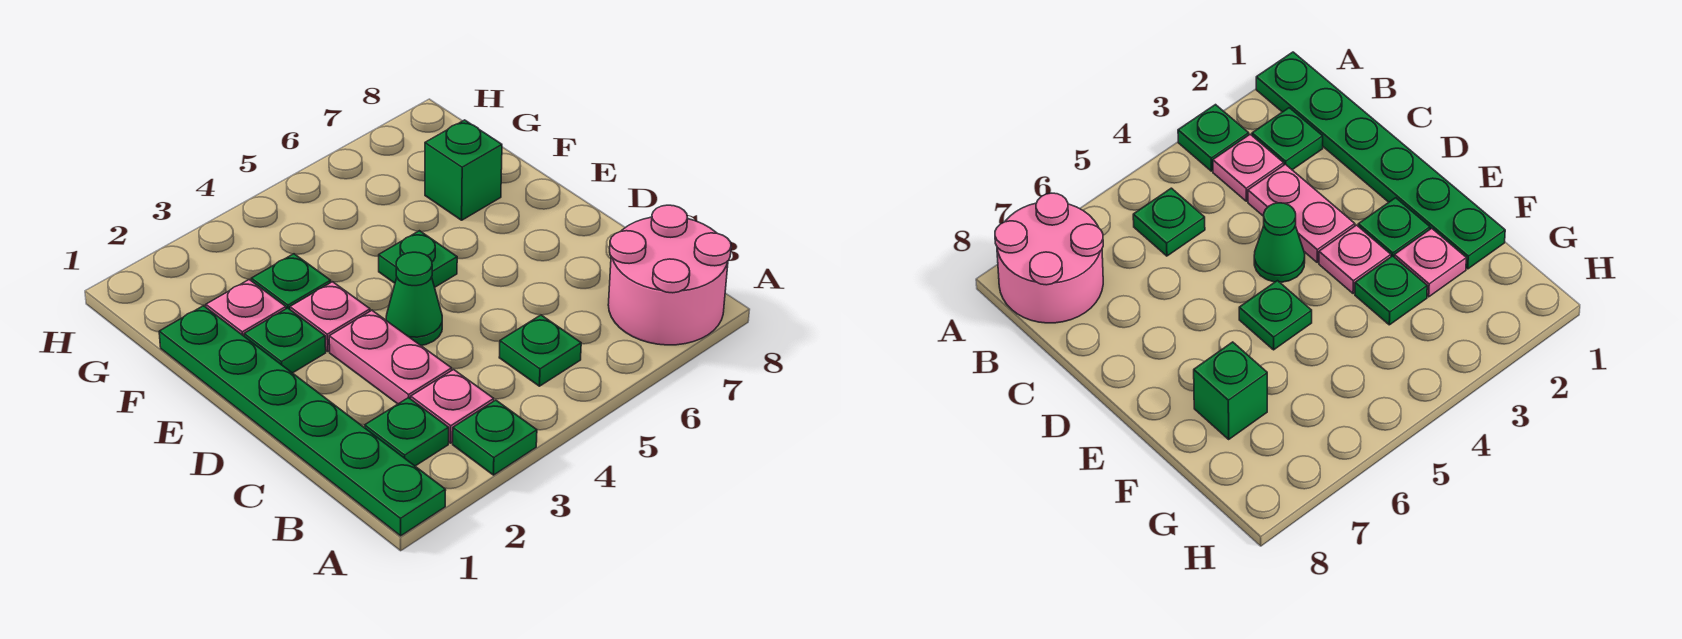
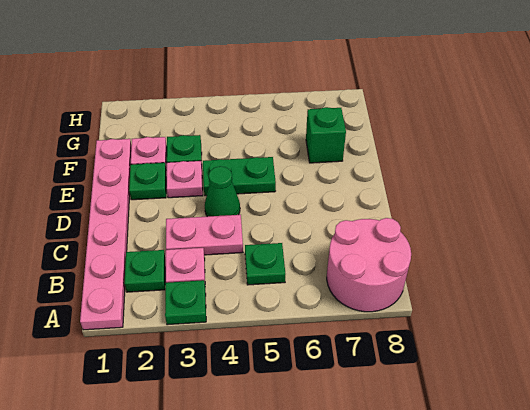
green plate A1:F1 level 1 -> pink plate A1:F1 level 1
pink plate C3:D3 level 1 -> pink plate C3:C4 level 1
green plate E5 level 1 -> green plate E4:E5 level 1

